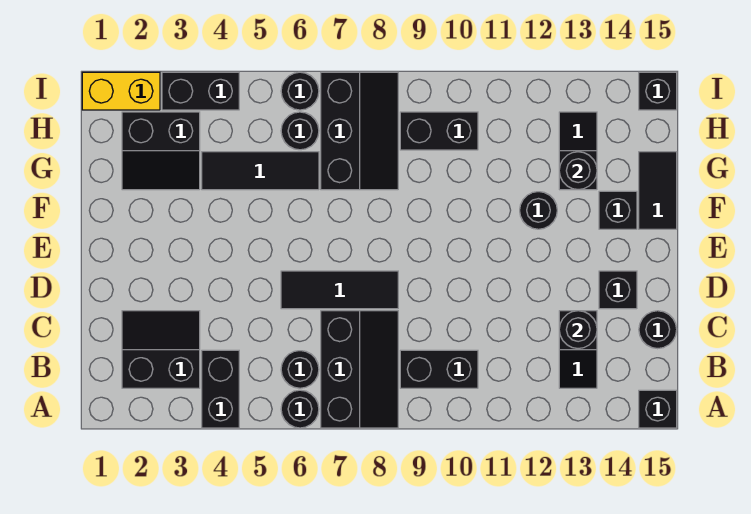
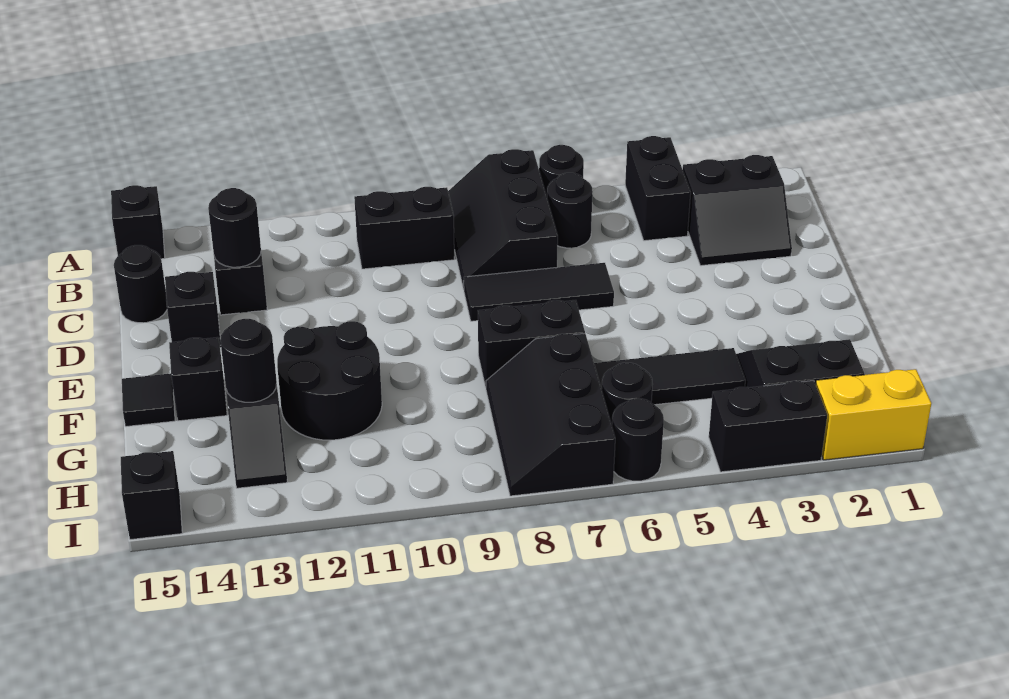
black round brick F12 level 1 -> black round brick F11:G12 level 1
black tile F15:G15 level 1 -> black tile F15 level 1
black brick H9:H10 level 1 -> black brick F7:F8 level 1

